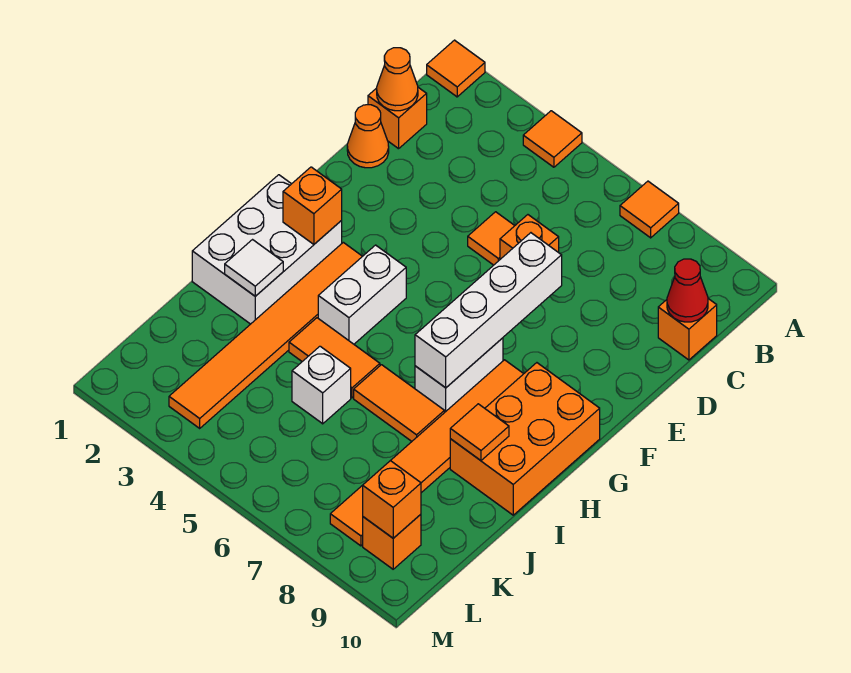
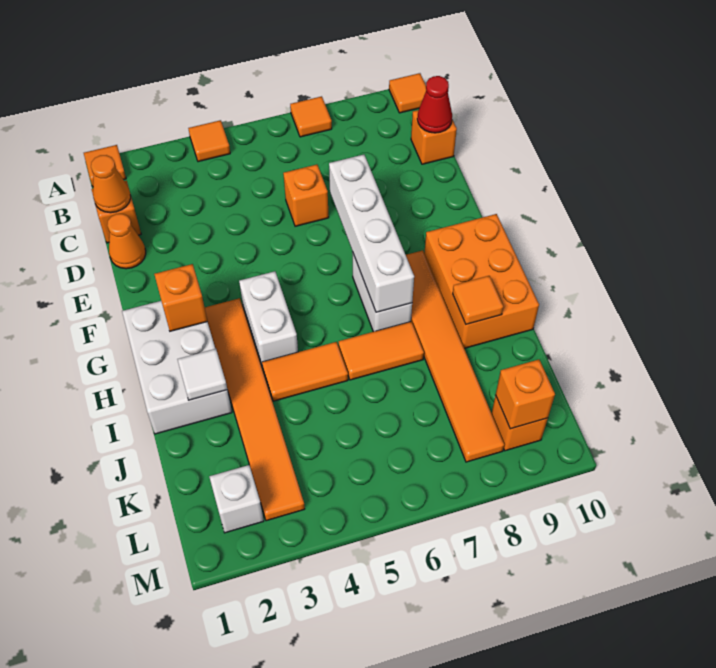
orange tile D5 level 1 -> orange tile A10 level 1
white brick J5 level 1 -> white brick L2 level 1

